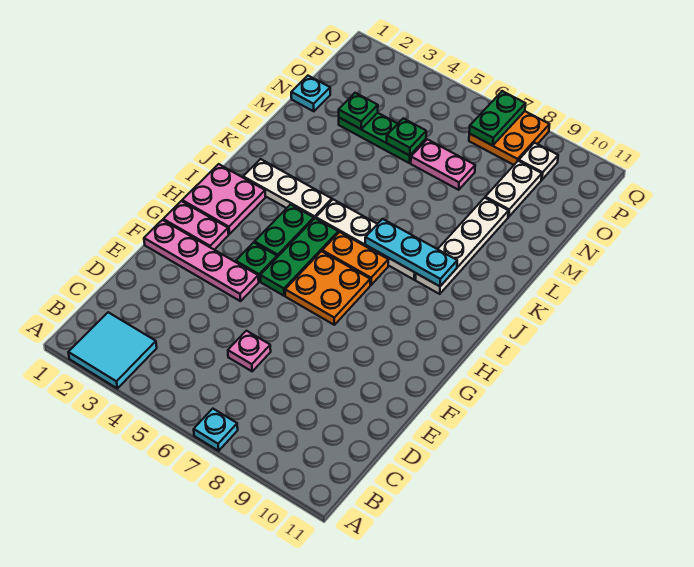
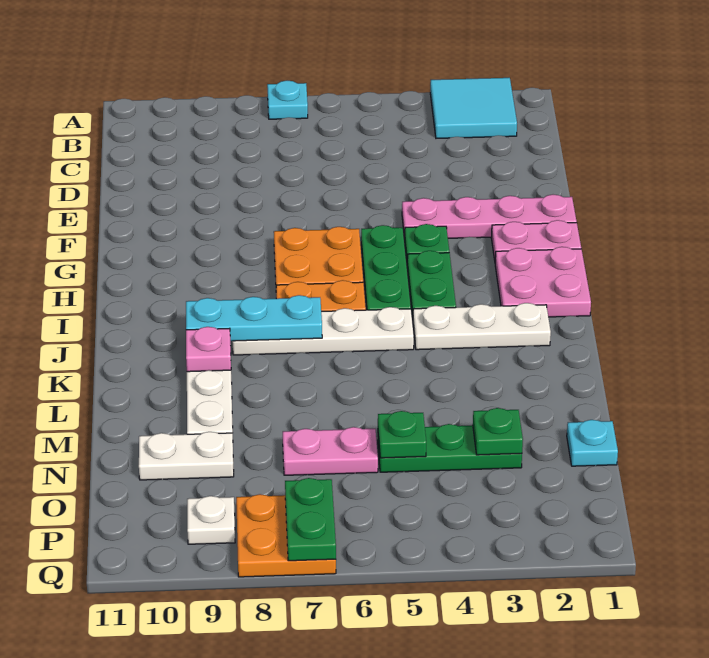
pink plate D6 level 1 -> pink plate K9 level 2
white plate N9:O9 level 1 -> white plate N9:N10 level 1

